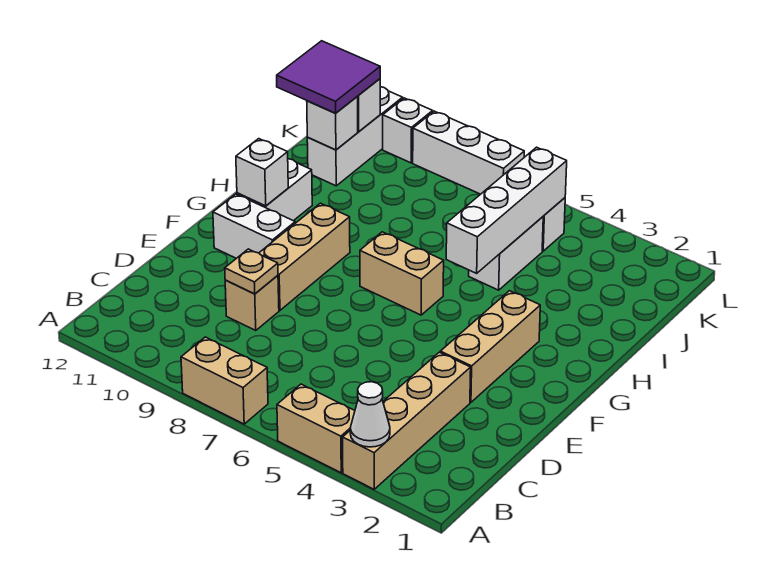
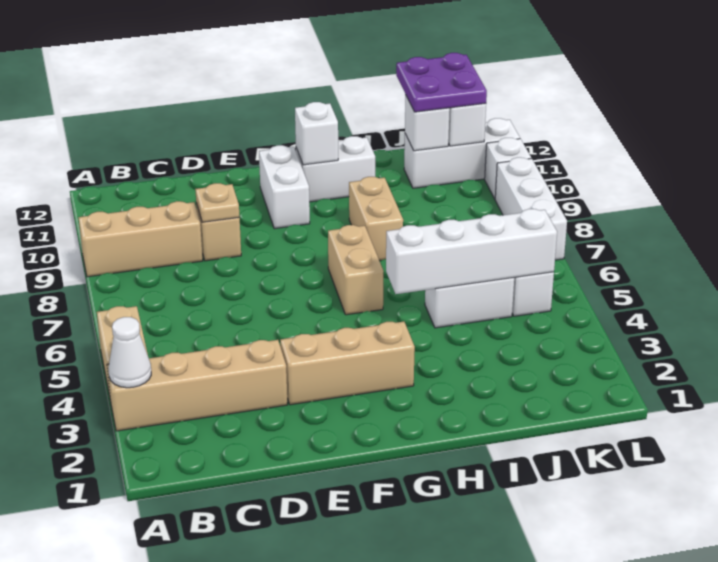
tan brick A7:A8 level 1 -> tan brick H8:H9 level 1
tan brick E9:G9 level 1 -> tan brick A9:C9 level 1
purple tile J11:K12 level 3 -> purple plate J11:K12 level 3

